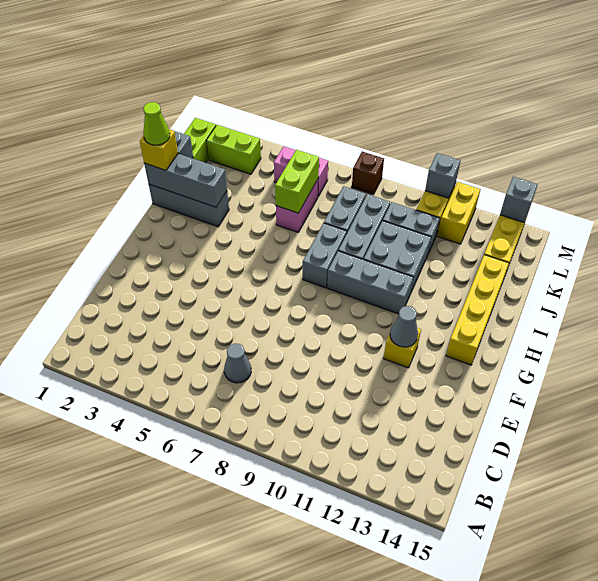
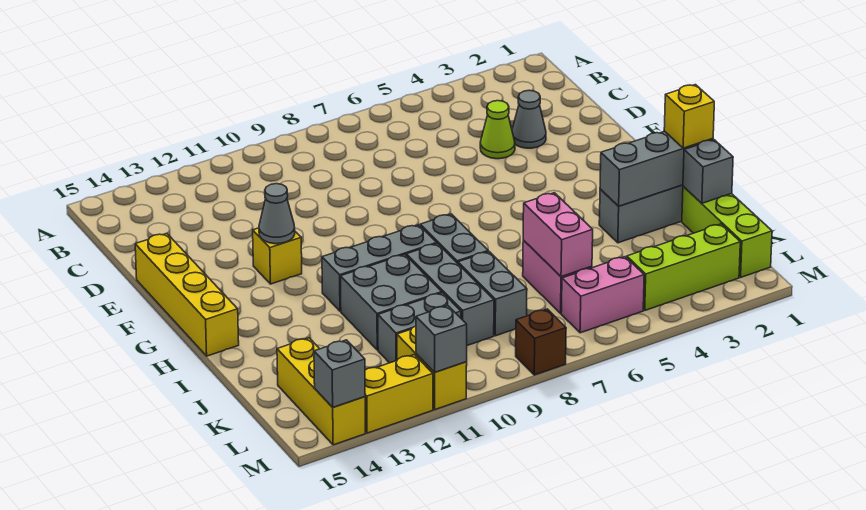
grey cone C7 level 1 -> grey cone D3 level 1
yellow brick G14:J14 level 1 -> yellow brick E15:H15 level 1
lime cone I1 level 4 -> lime cone D4 level 1
lime brick J6:K6 level 2 -> pink brick J6:K6 level 2
lime brick L2:L3 level 1 -> lime brick L2:L4 level 1
yellow brick L12:M12 level 1 -> yellow brick M12:M13 level 1

